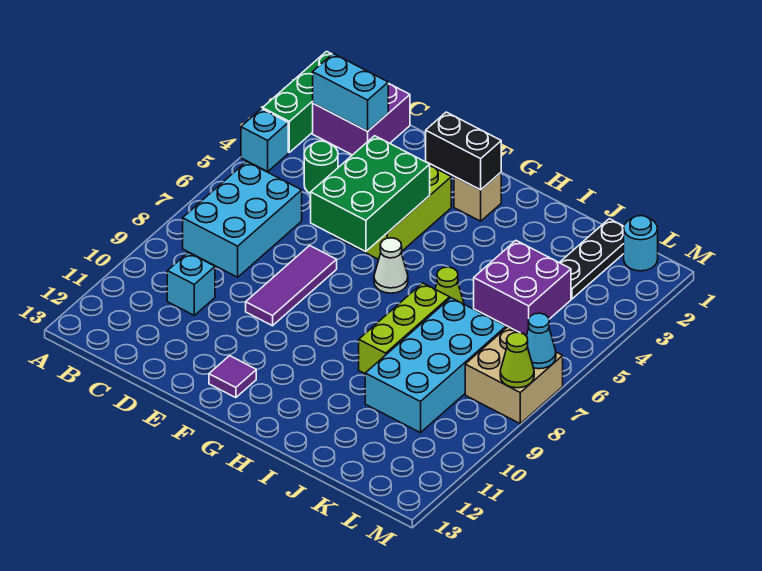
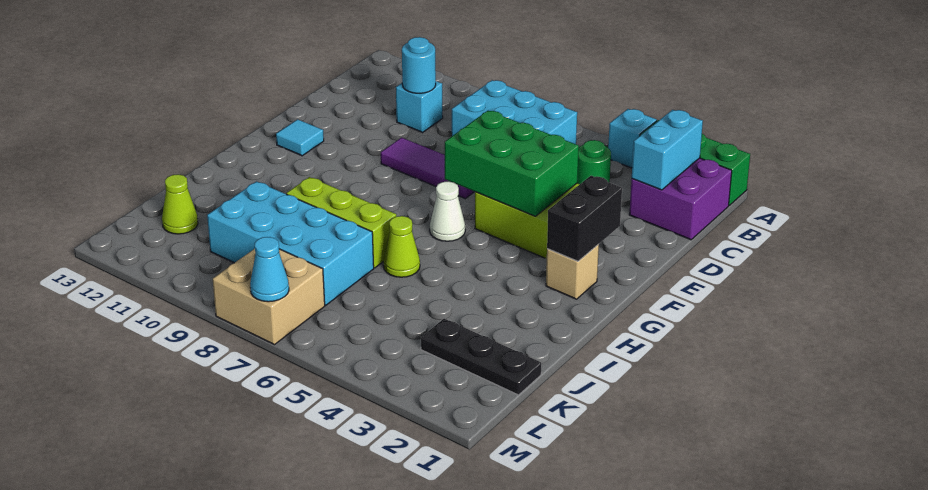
purple tile F12 level 1 -> cyan tile F12 level 1
purple brick J4:K5 level 1 -> none
cyan round brick L1 level 1 -> cyan round brick C10 level 2
lime cone M8 level 2 -> lime cone K12 level 1

